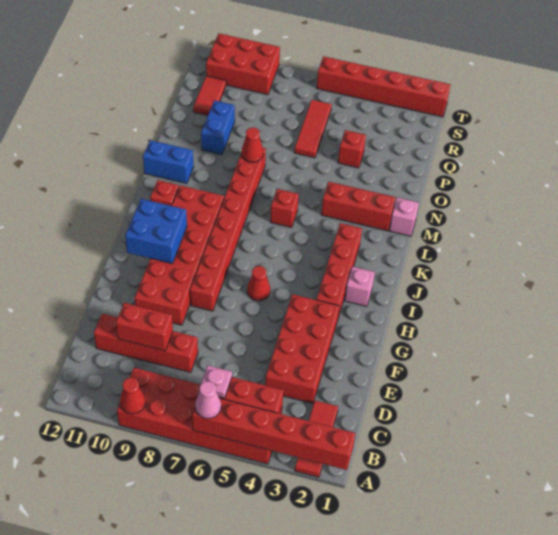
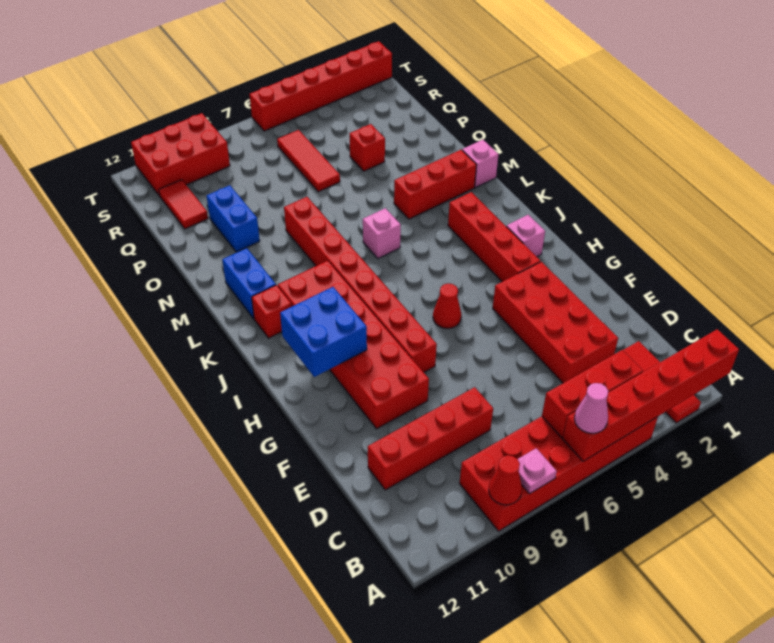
pink plate B6 level 3 -> pink plate A8 level 2
red brick D9:D10 level 2 -> none
red brick L6 level 1 -> pink brick L6 level 1
blue brick M11:M12 level 1 -> blue brick L11:M11 level 1
red cone N8 level 2 -> none

